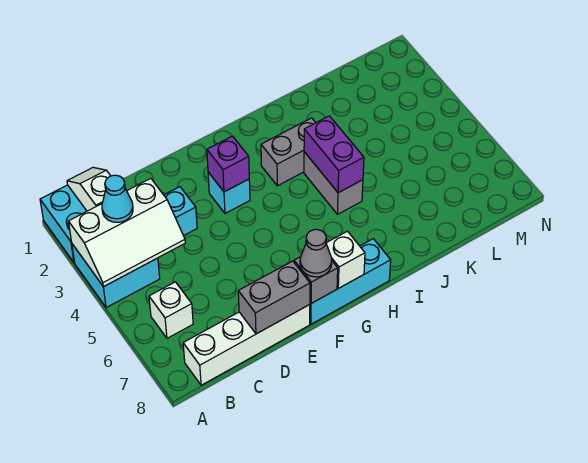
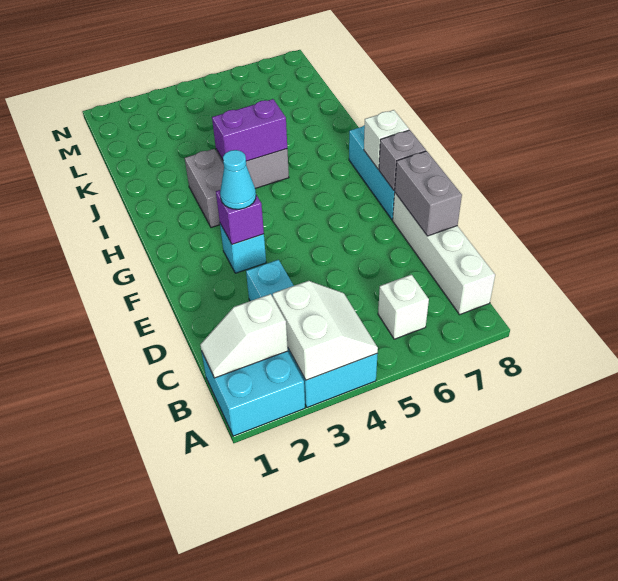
white slope A3:C4 level 2 top 3 -> white slope A3:B4 level 2 top 3
cyan cone B3 level 3 -> cyan cone F3 level 3
grey cone F8 level 3 -> none

